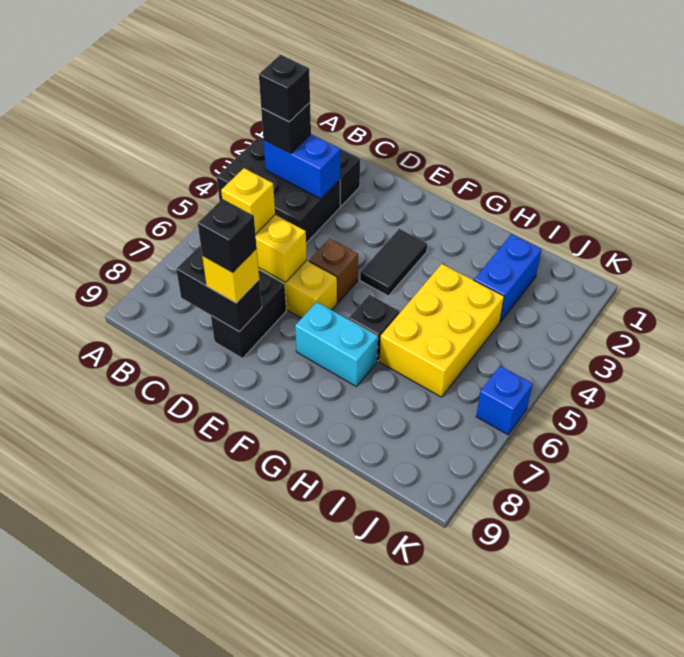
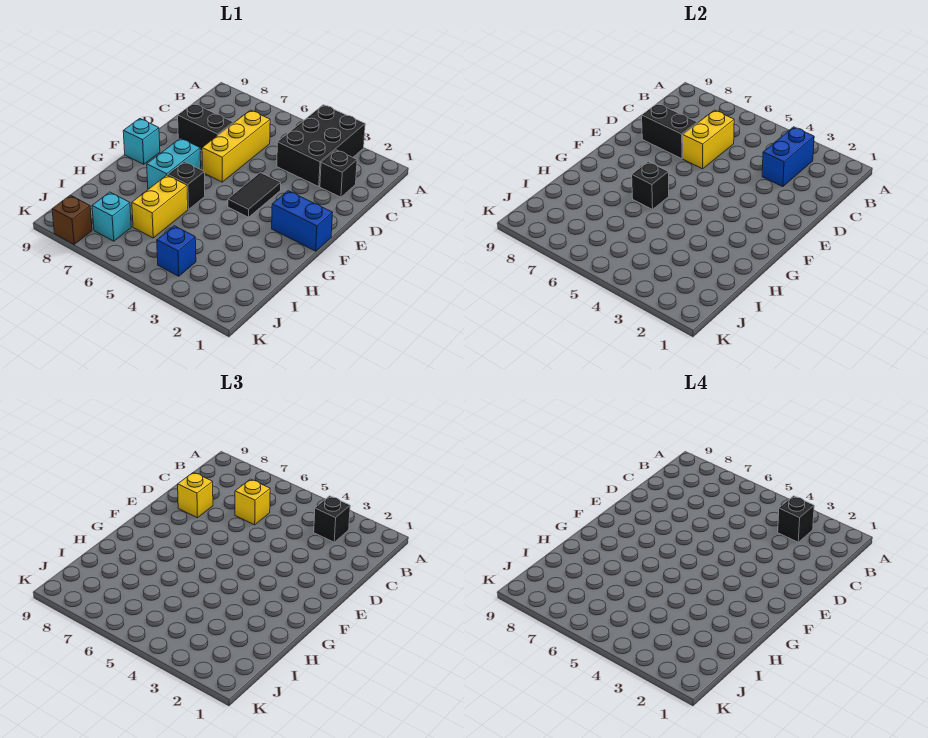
black brick C8:D8 level 2 -> black brick D7:D8 level 2
black brick D8 level 4 -> black brick G6 level 2
brown brick E5 level 1 -> brown brick K8 level 1
black tile F3:F4 level 1 -> black tile E4:F4 level 1
none -> cyan brick F9 level 1
yellow brick H4:I6 level 1 -> yellow brick H6:I6 level 1
blue brick I2:I3 level 1 -> blue brick F1:F2 level 1
none -> cyan brick J7 level 1
blue brick K6 level 1 -> blue brick J4 level 1

